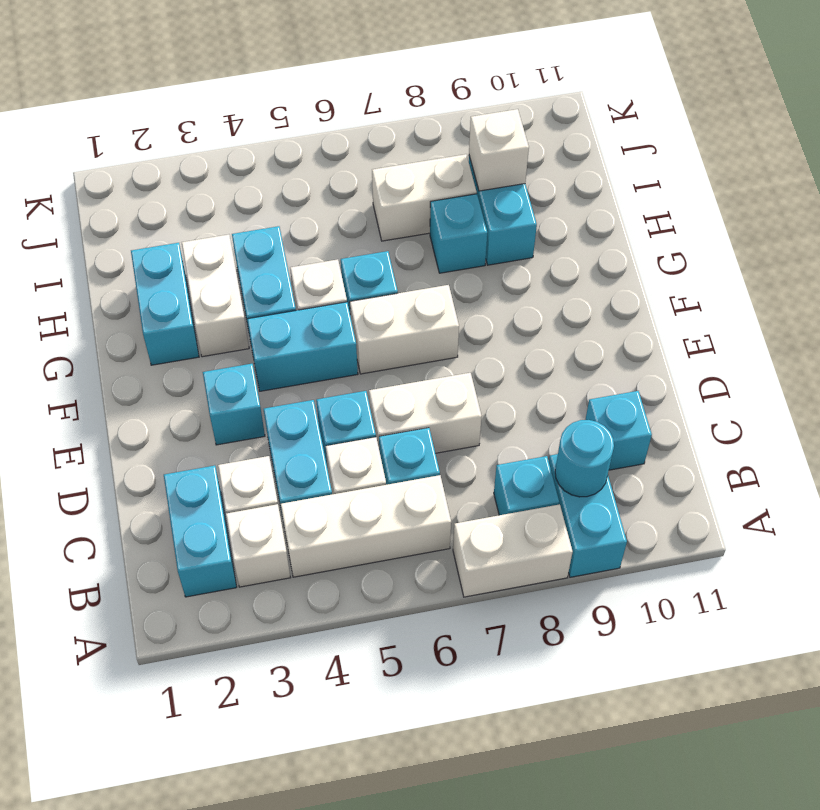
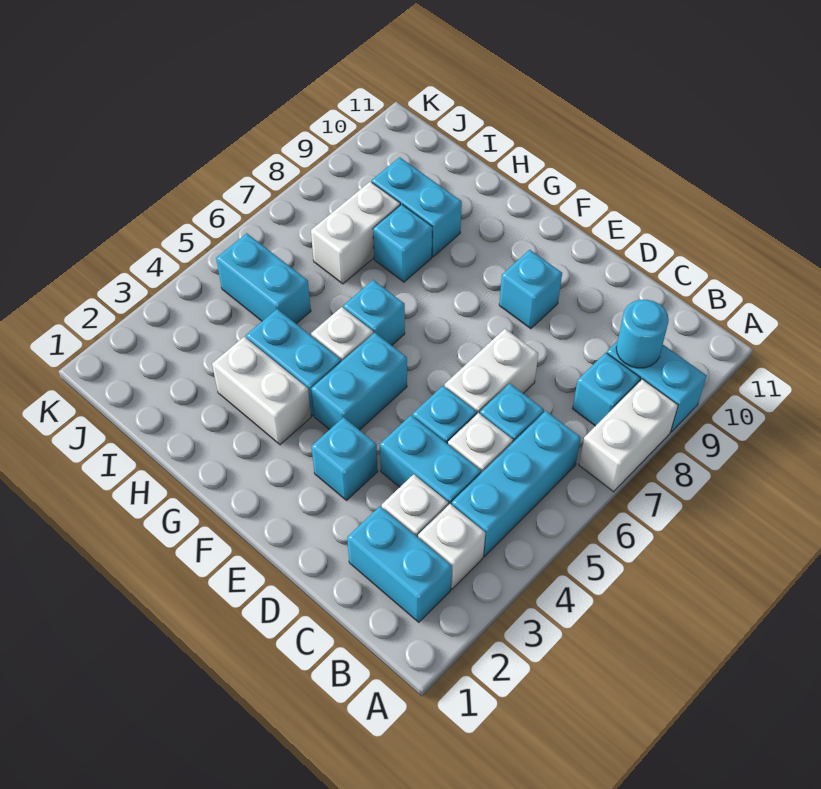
white brick B4:B6 level 1 -> cyan brick B4:B6 level 1
cyan brick C10 level 1 -> cyan brick E9 level 1
white brick F6:F7 level 1 -> none
cyan brick G2:H2 level 1 -> cyan brick I5:J5 level 1
white brick I9 level 2 -> none

